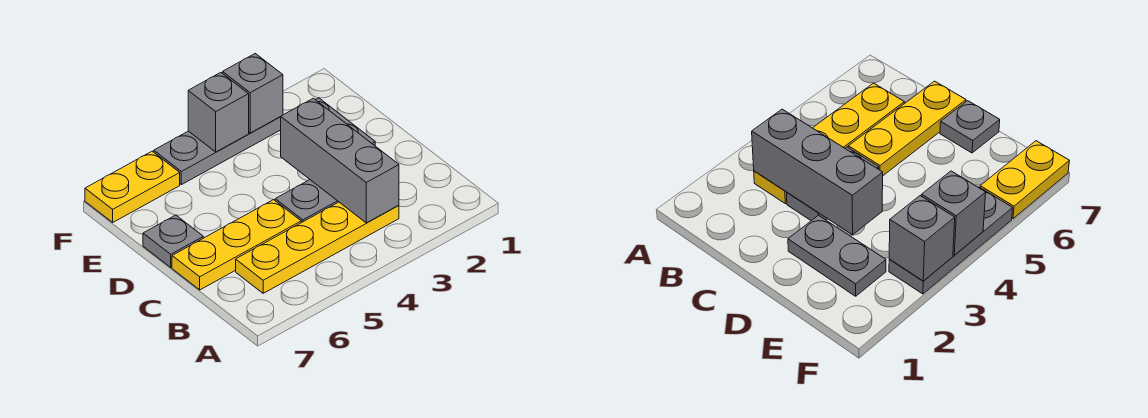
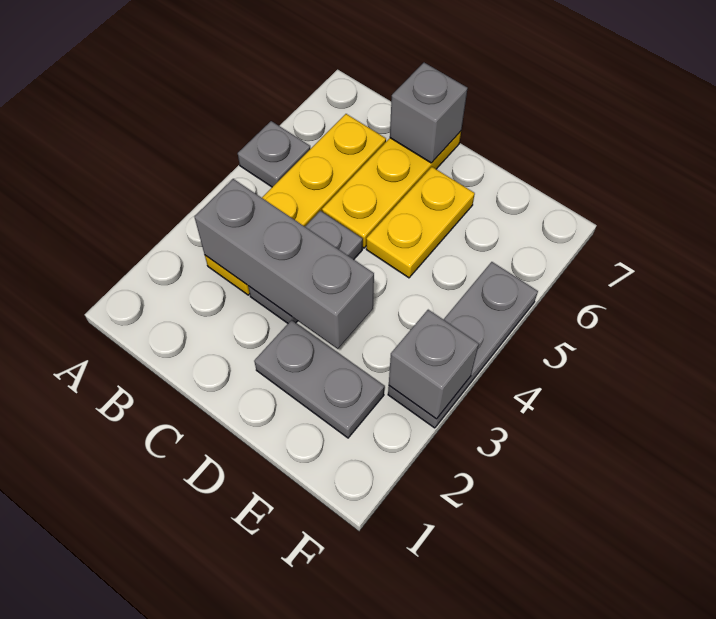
grey plate D7 level 1 -> grey plate A5 level 1
grey brick F4 level 2 -> grey brick C7 level 2
yellow plate F6:F7 level 1 -> yellow plate D5:D6 level 1

